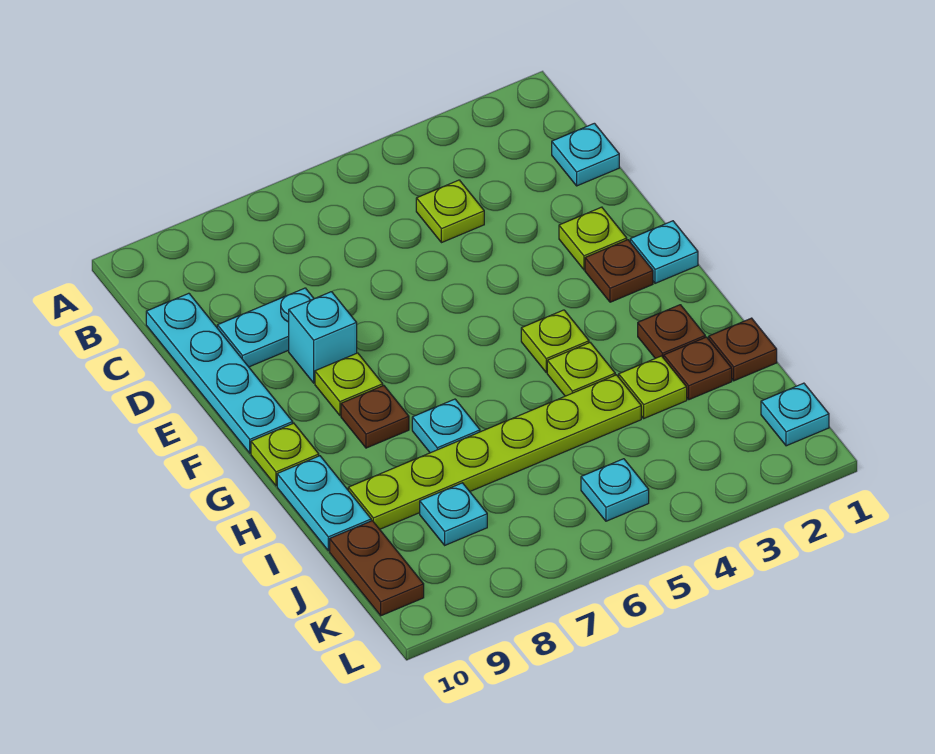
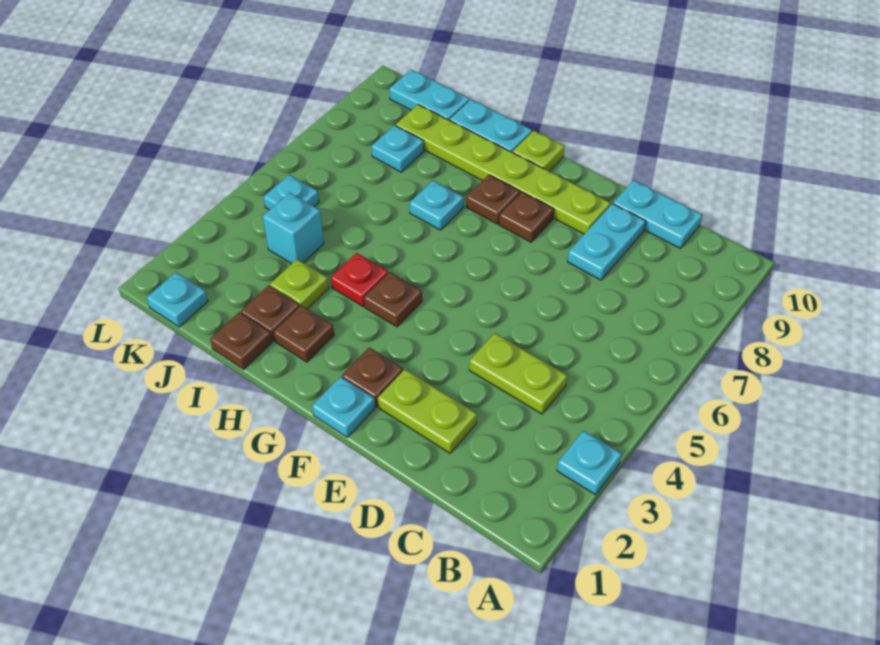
cyan plate C1 level 1 -> cyan plate A3 level 1
lime plate C4 level 1 -> lime plate C4:D4 level 1
cyan plate C10:F10 level 1 -> cyan plate C10:D10 level 1
lime plate E2 level 1 -> lime plate D2:E2 level 1
cyan brick E8 level 1 -> cyan brick J4 level 1
lime plate F8 level 1 -> brown plate F8 level 1
lime plate G4 level 1 -> brown plate G4 level 1
lime plate H4 level 1 -> red plate H4 level 1
lime plate I4:I9 level 1 -> lime plate E9:J9 level 1
brown plate J10:K10 level 1 -> cyan plate J10:K10 level 1

